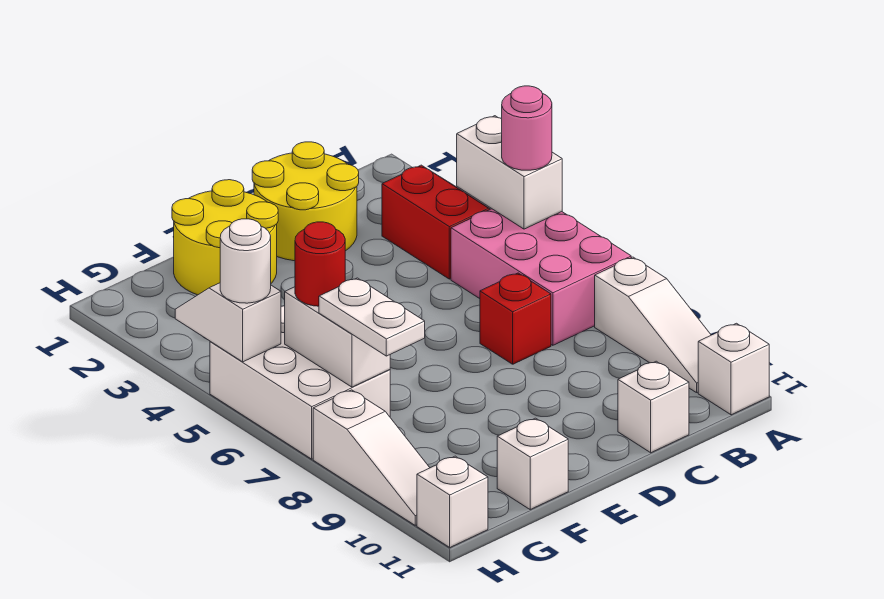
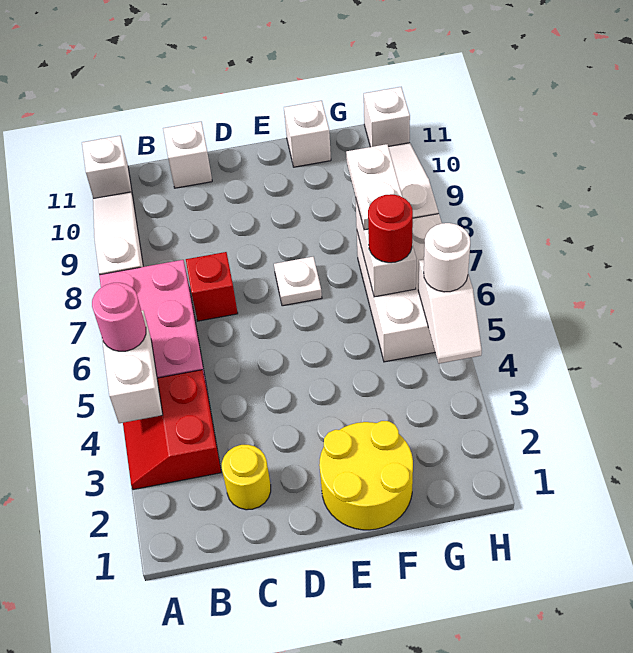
yellow round brick C1:D2 level 1 -> yellow round brick C2 level 1
none -> white plate E7 level 1

